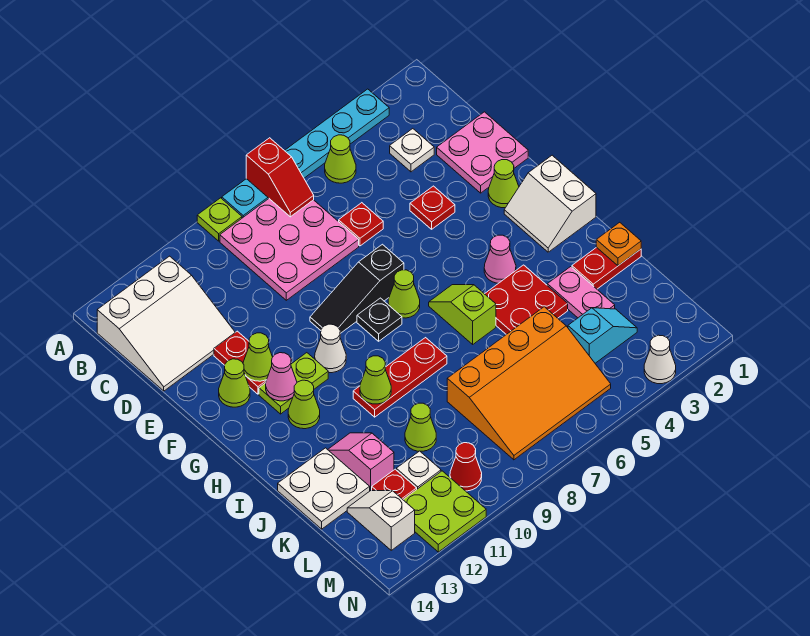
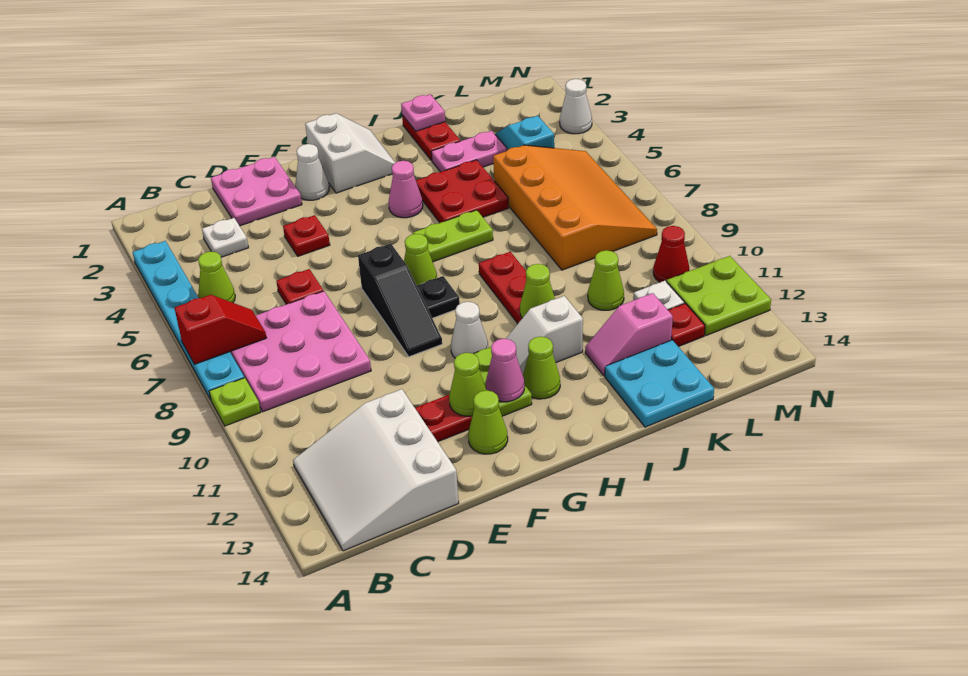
white slope B12:D14 level 1 top B -> white slope B12:D14 level 1 top D
lime cone F2 level 1 -> white cone F2 level 1
white slope G1:H2 level 1 top 1 -> white slope G1:H2 level 1 top G
lime slope H6:I6 level 1 top I -> lime plate H6:I6 level 1
orange plate J1 level 2 -> pink plate J1 level 2
white plate J13:K14 level 1 -> cyan plate J13:K14 level 1
white slope L13:M13 level 1 top M -> white slope H11:I11 level 1 top I

